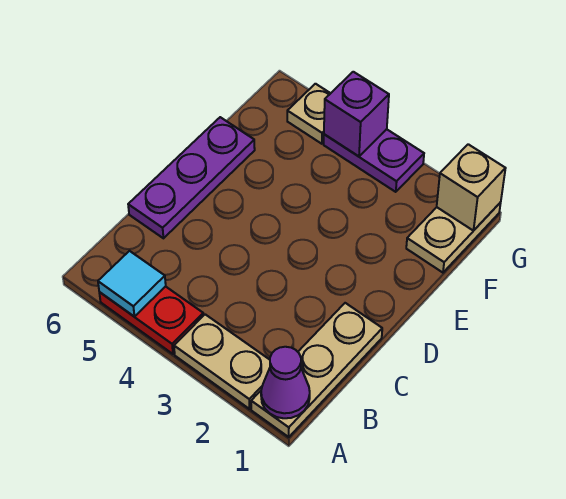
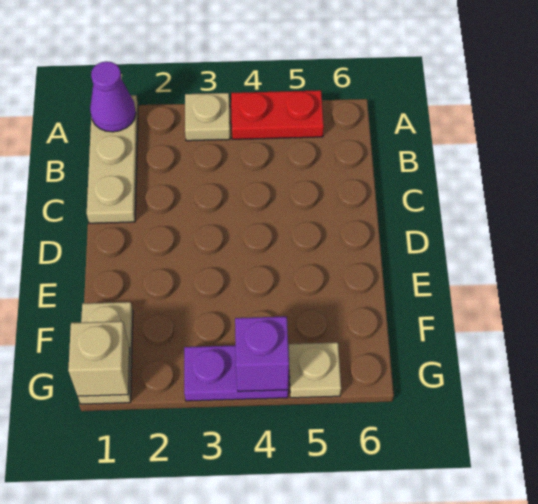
tan plate A2:A3 level 1 -> tan plate A3 level 1
cyan tile A5 level 2 -> none
purple plate C6:E6 level 1 -> none

